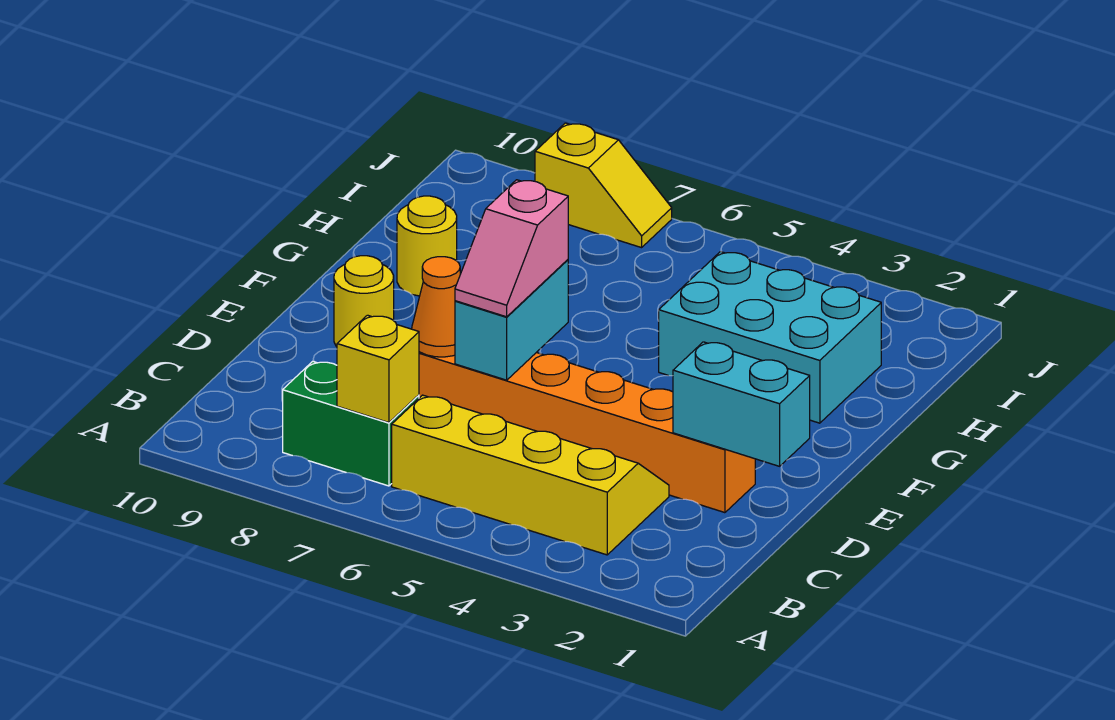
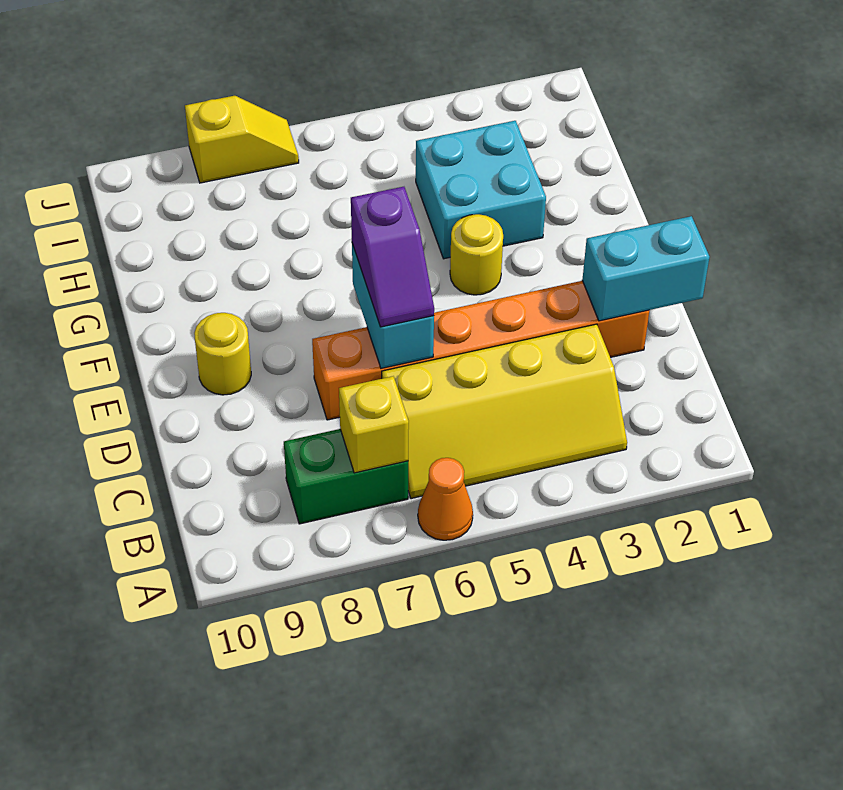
yellow slope B3:C6 level 1 top B -> yellow slope B3:C6 level 1 top C
pink slope D6:E6 level 3 top E -> purple slope D6:E6 level 3 top E
orange cone D7 level 2 -> orange cone A6 level 1
cyan brick G2:H4 level 1 -> cyan brick G3:H4 level 1
yellow round brick G9 level 1 -> yellow round brick F4 level 1

